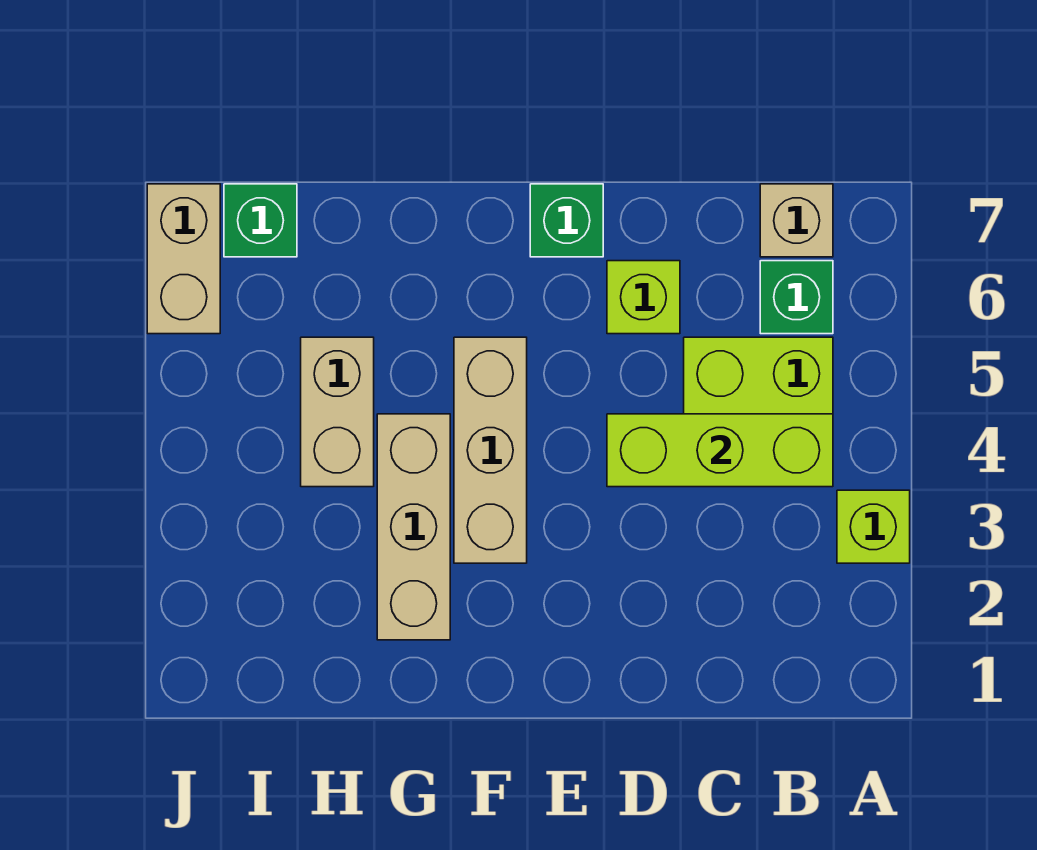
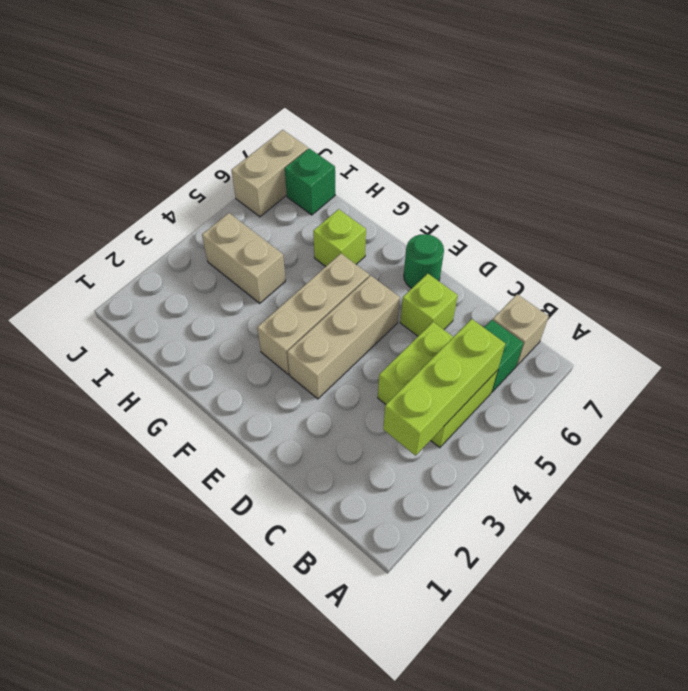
lime brick A3 level 1 -> lime brick G6 level 1
lime brick B4:D4 level 2 -> lime brick B3:B5 level 2
green brick E7 level 1 -> green round brick E7 level 1
tan brick G2:G4 level 1 -> tan brick E3:E5 level 1
tan brick H4:H5 level 1 -> tan brick H4:I4 level 1

